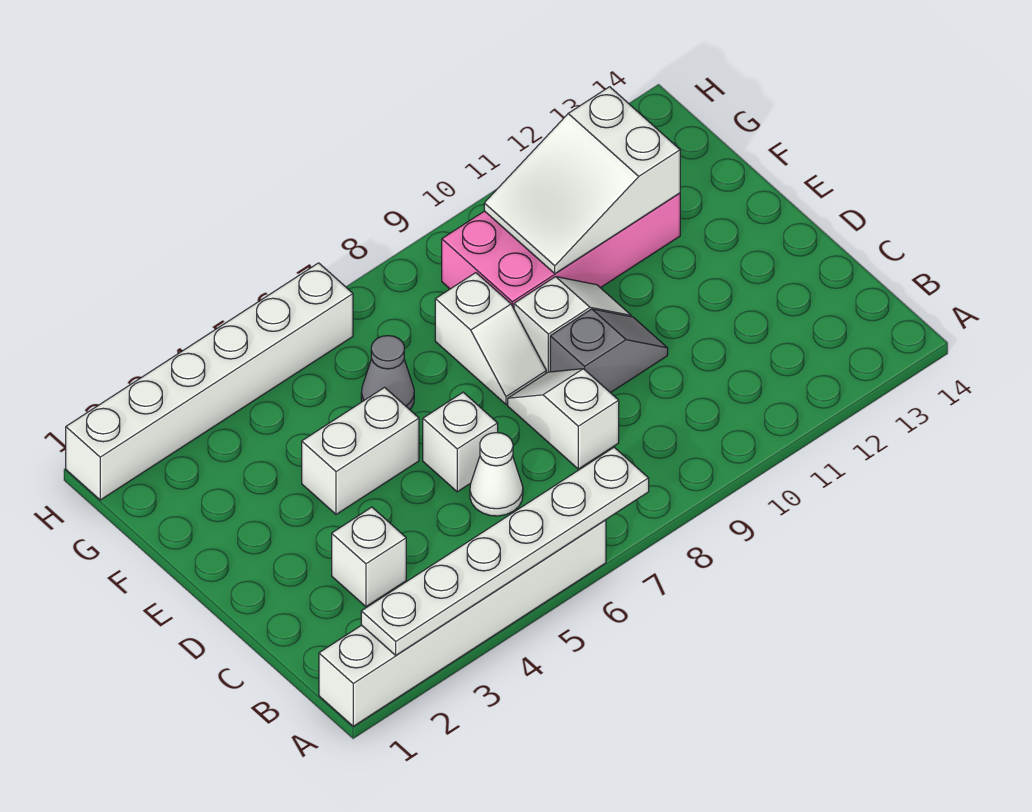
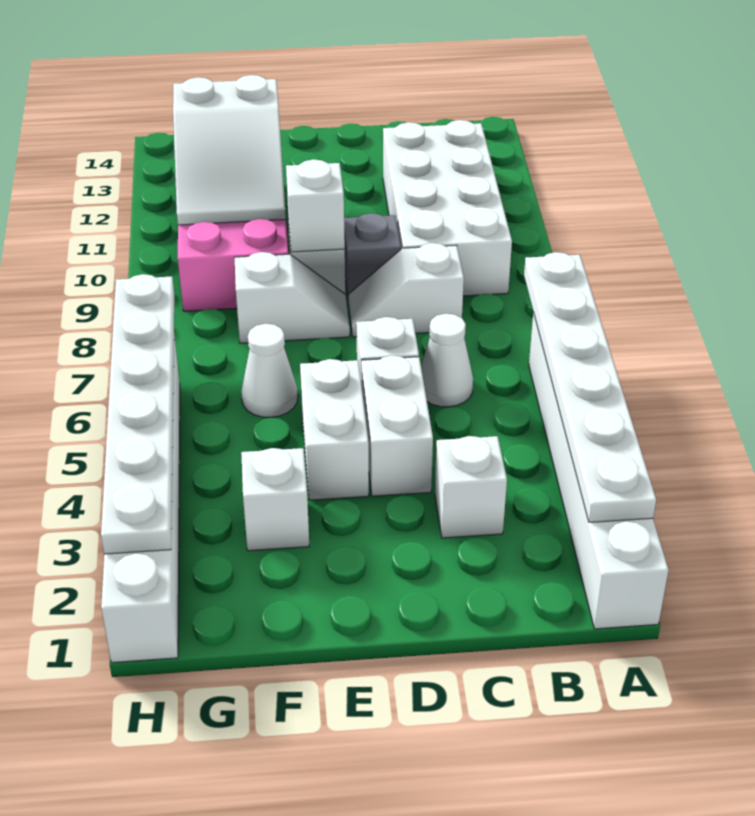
none -> white brick B9:C12 level 1
none -> white brick D4:D5 level 1
none -> white brick E9 level 2
none -> white brick F3 level 1
grey cone F6 level 1 -> white cone F6 level 1
none -> white plate H2:H7 level 2

